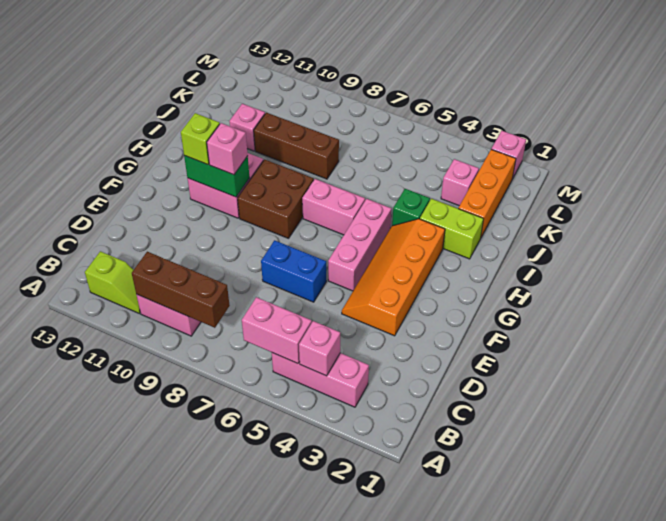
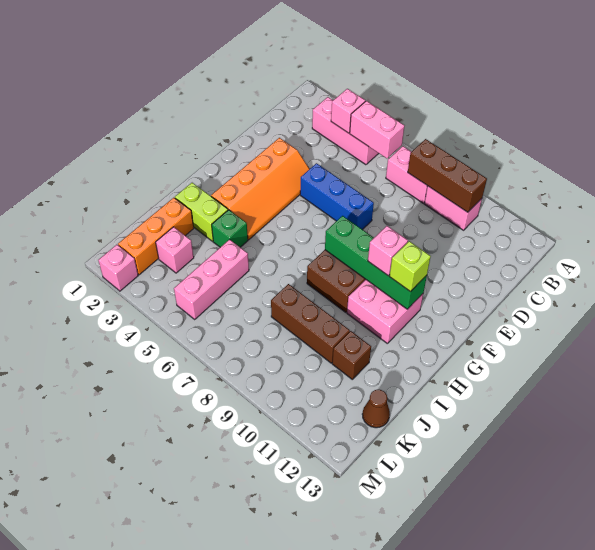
lime slope B11:B12 level 1 top 12 -> none
blue brick E6:E7 level 1 -> blue brick E5:E7 level 1
pink brick F5:H5 level 1 -> pink brick J5:L5 level 1
green brick G10:G11 level 2 -> green brick G8:G11 level 2
pink brick H6:H7 level 1 -> pink brick B7:B8 level 1
pink brick J11 level 1 -> brown brick J11 level 1
none -> brown cone K13 level 1

